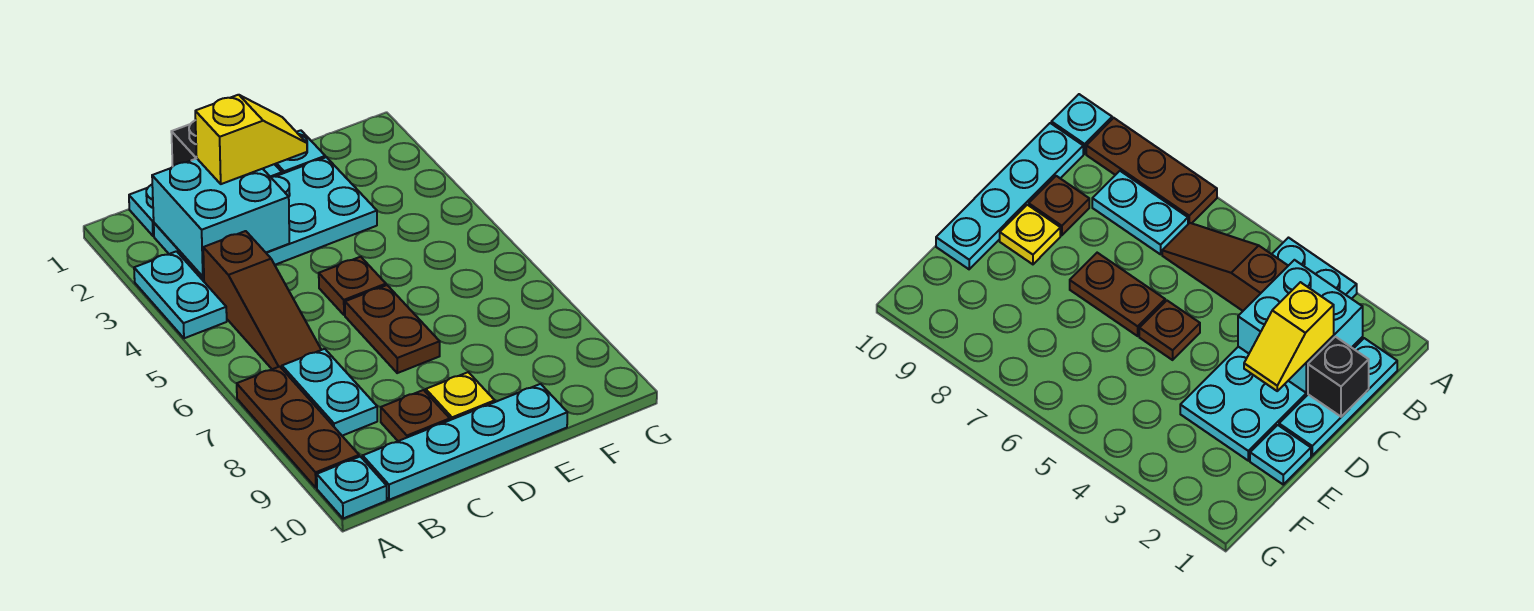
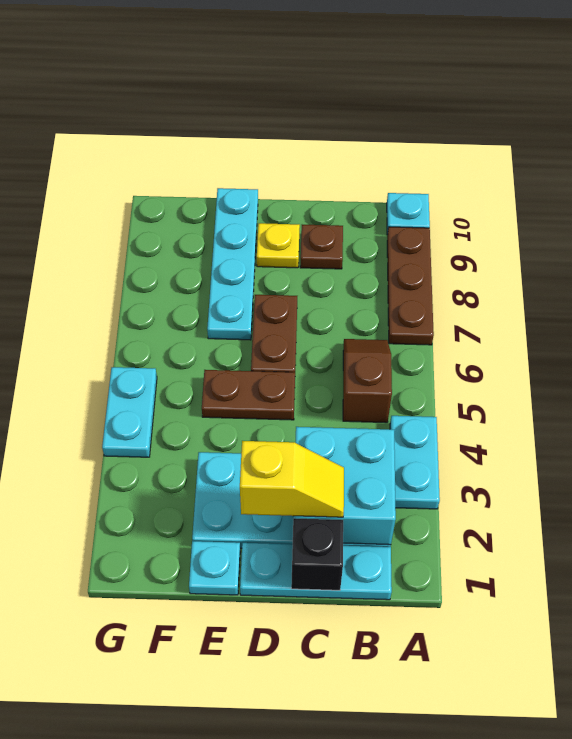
brown slope B4:B6 level 1 top 4 -> brown slope B5:B6 level 1 top 5
cyan plate B7:B8 level 1 -> cyan plate G4:G5 level 1
cyan plate B10:E10 level 1 -> cyan plate E7:E10 level 1
yellow slope C2:D2 level 3 top C -> yellow slope C2:D2 level 3 top D
brown plate D5 level 1 -> brown plate D5:E5 level 1

